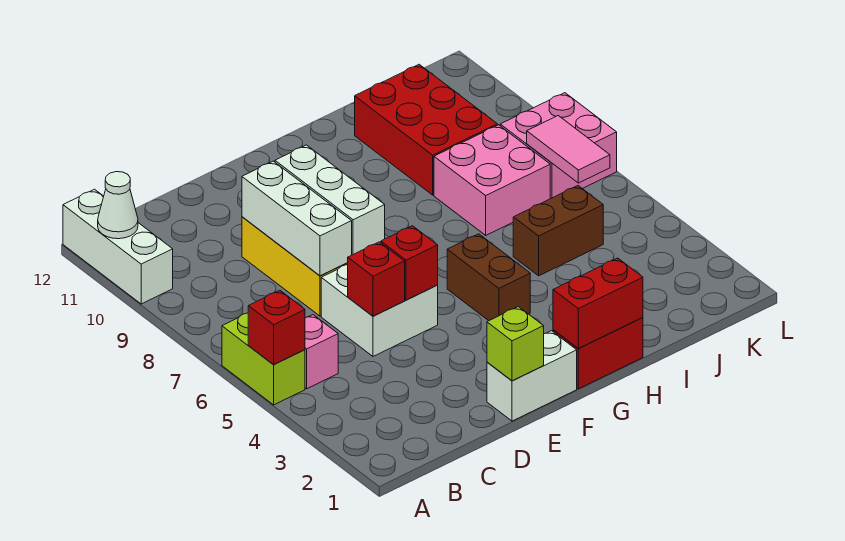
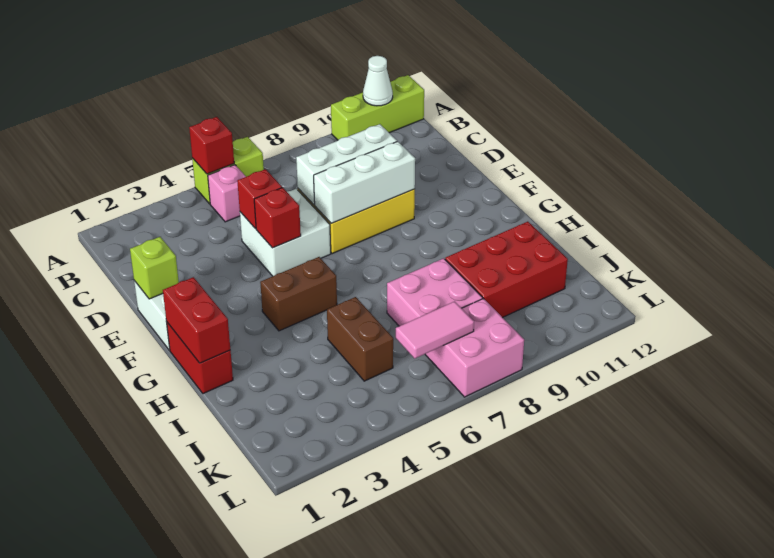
white brick A10:A12 level 1 -> lime brick A10:A12 level 1

